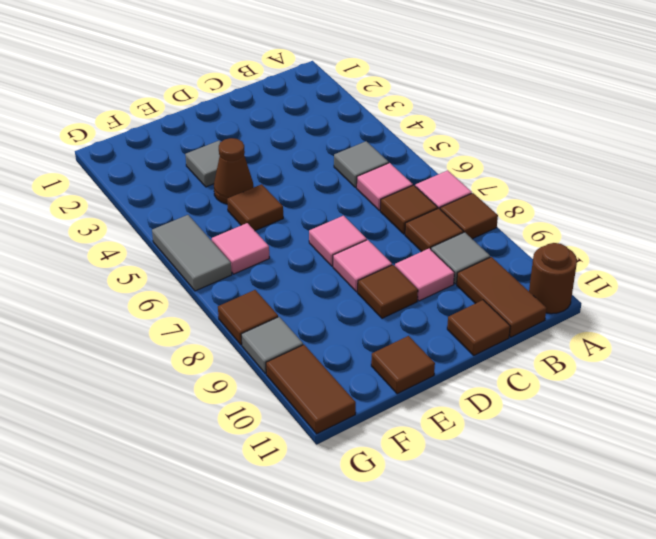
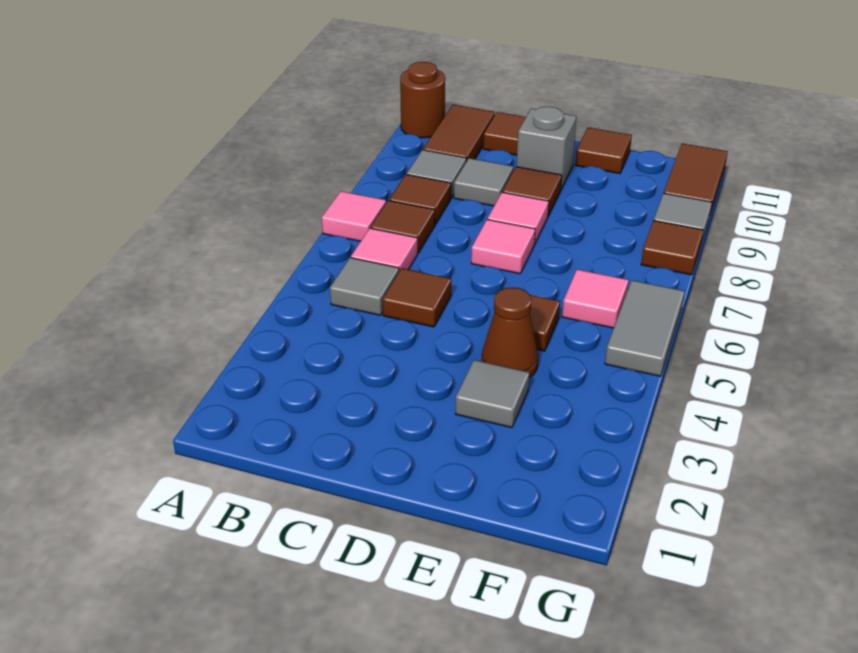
brown tile A8 level 1 -> brown tile C5 level 1
pink tile C9 level 1 -> grey tile C9 level 1
none -> grey brick D10 level 1

